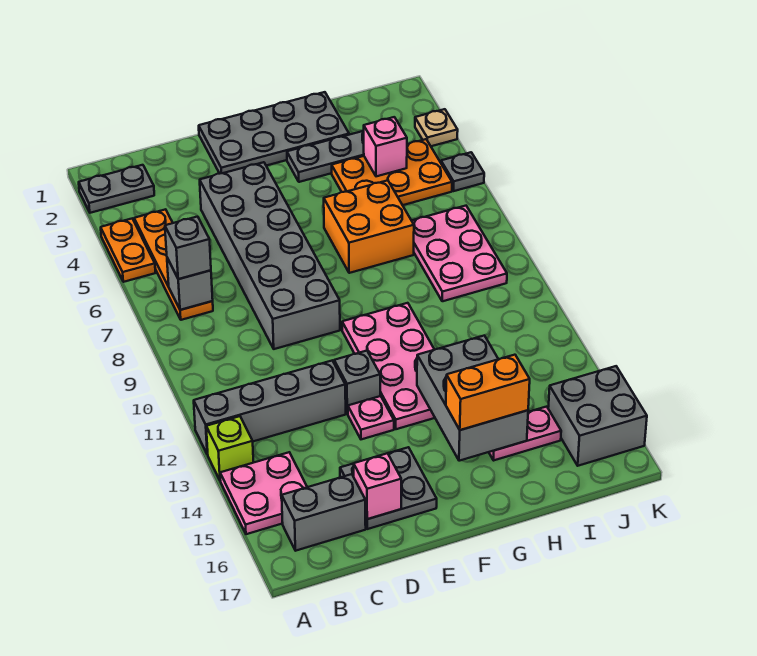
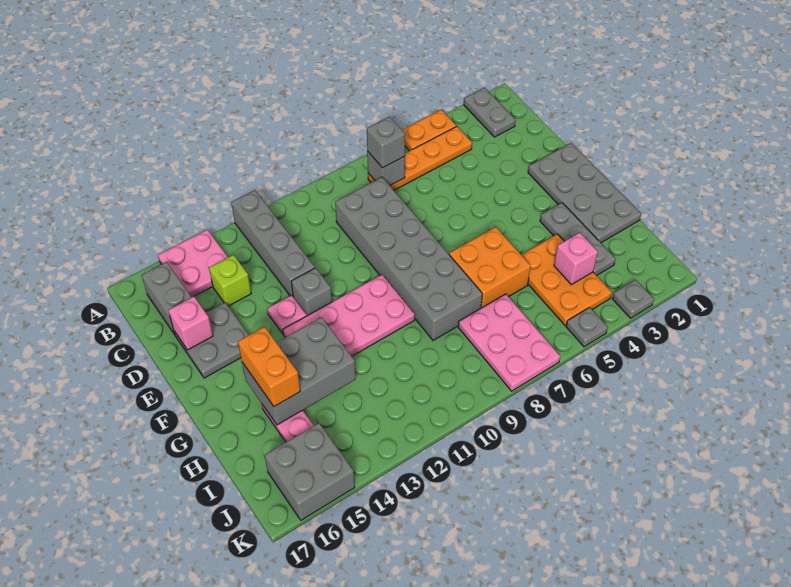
lime brick A13 level 1 -> lime brick C14 level 1
grey brick D4:E9 level 1 -> grey brick C8:H9 level 1
pink plate I7:J9 level 1 -> pink plate I7:K8 level 1
tan plate K3 level 1 -> grey plate K3 level 1

